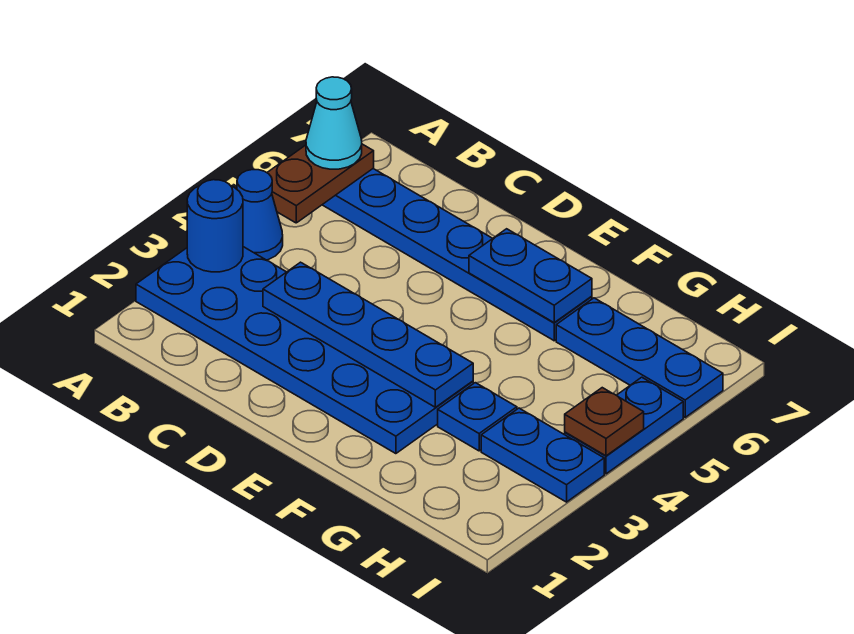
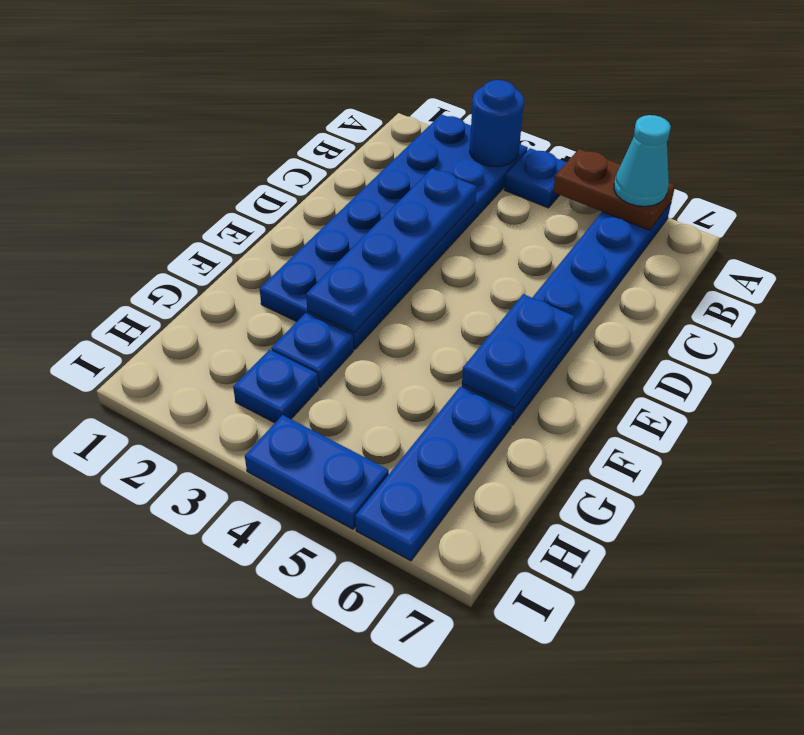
blue cone A4 level 1 -> blue plate A4 level 1
blue plate H3:I3 level 1 -> blue plate H3 level 1
brown plate I4 level 2 -> none

